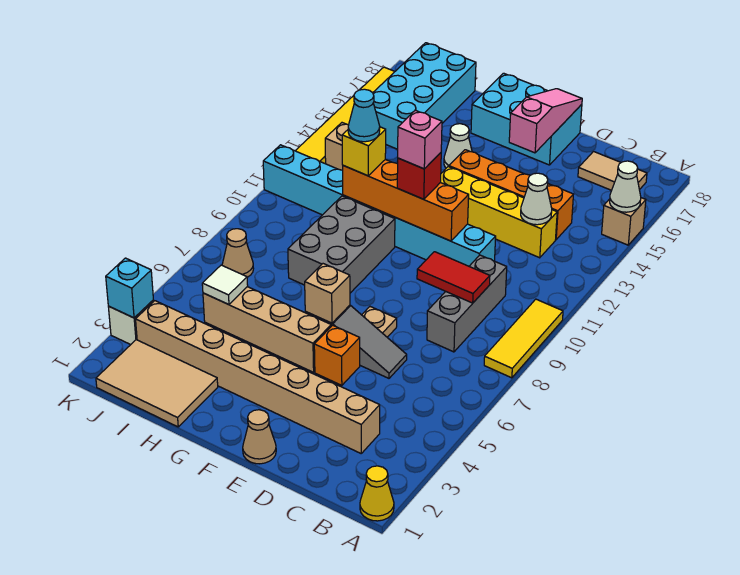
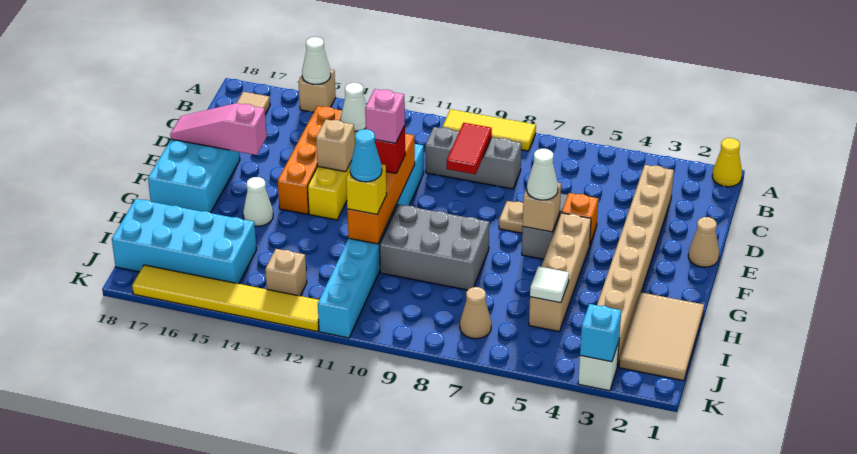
none -> tan brick E13 level 2
none -> white cone F6 level 3

